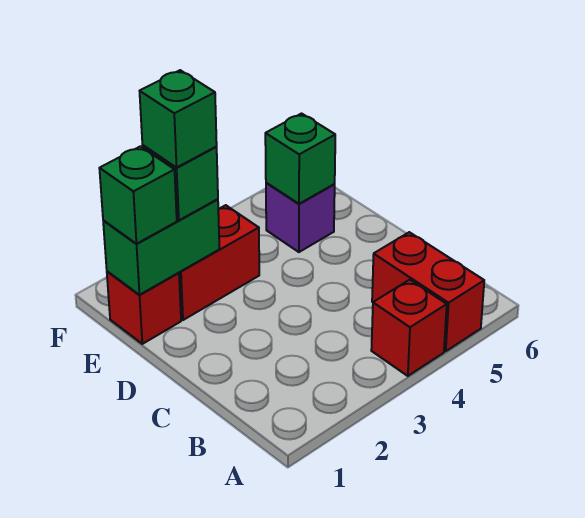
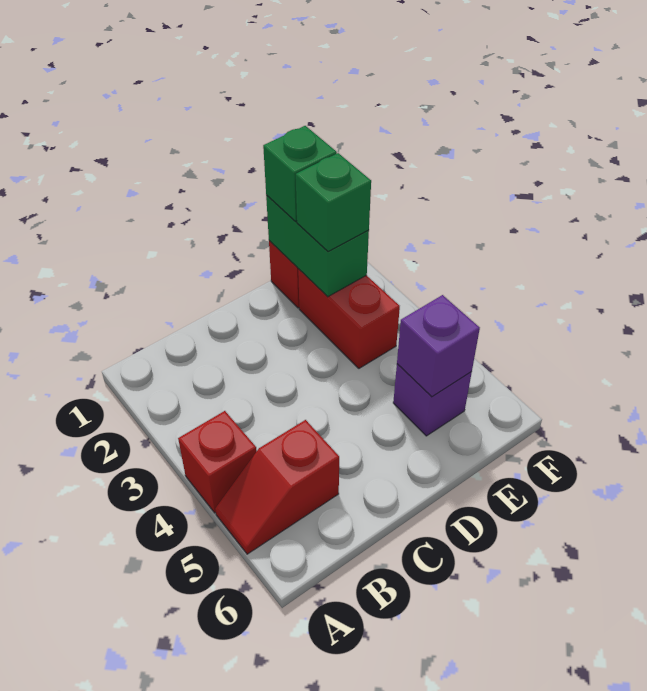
red brick A5:B5 level 1 -> red slope A5:B5 level 1 top B
green brick E2 level 4 -> none
green brick E5 level 2 -> purple brick E5 level 2

